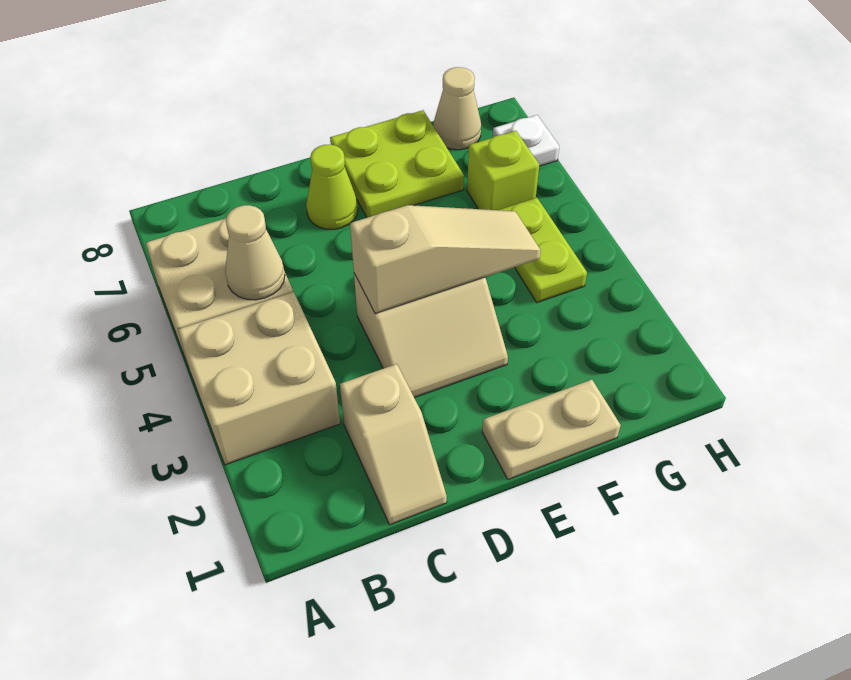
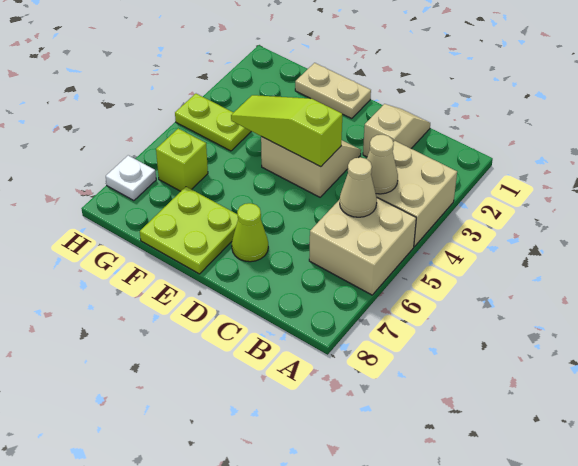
tan slope D4:F4 level 2 top D -> lime slope D4:F4 level 2 top D
lime plate G4:G5 level 1 -> lime plate G4:H4 level 1
tan cone G8 level 1 -> tan cone B4 level 2

